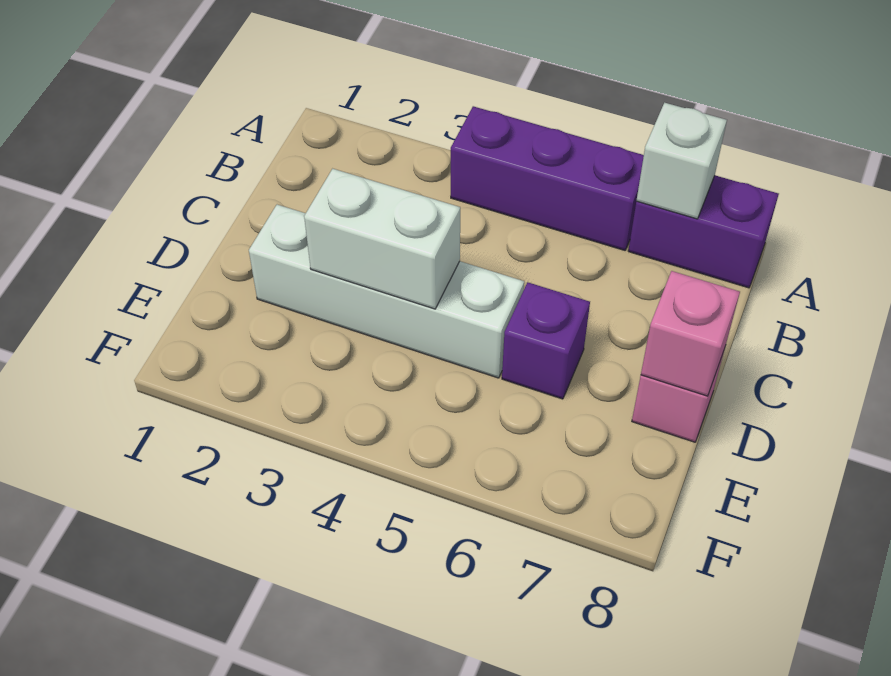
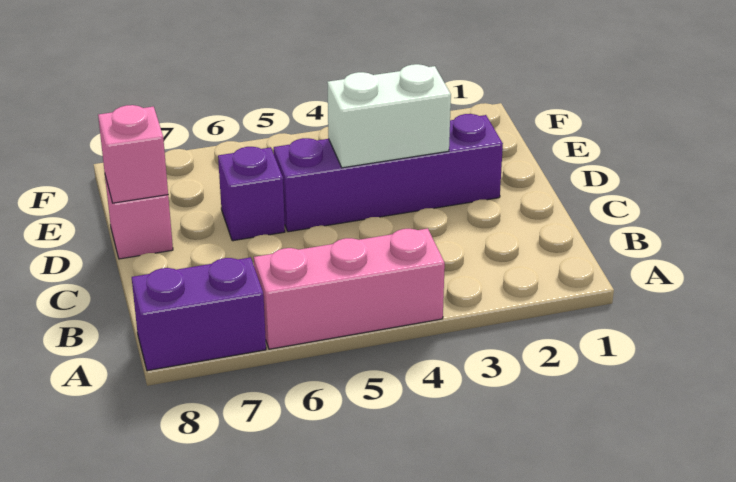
purple brick A4:A6 level 1 -> pink brick A4:A6 level 1
white brick A7 level 2 -> none
white brick D2:D5 level 1 -> purple brick D2:D5 level 1

